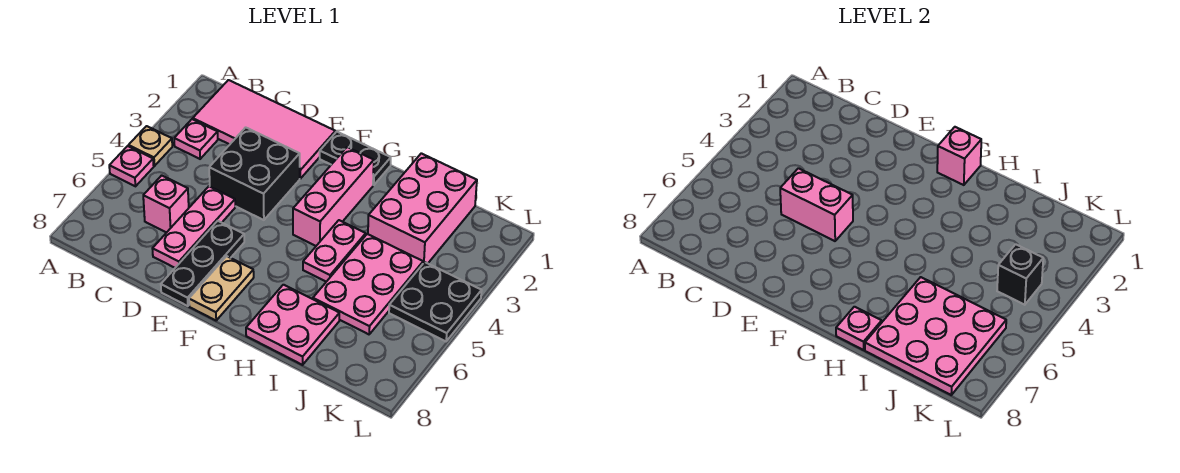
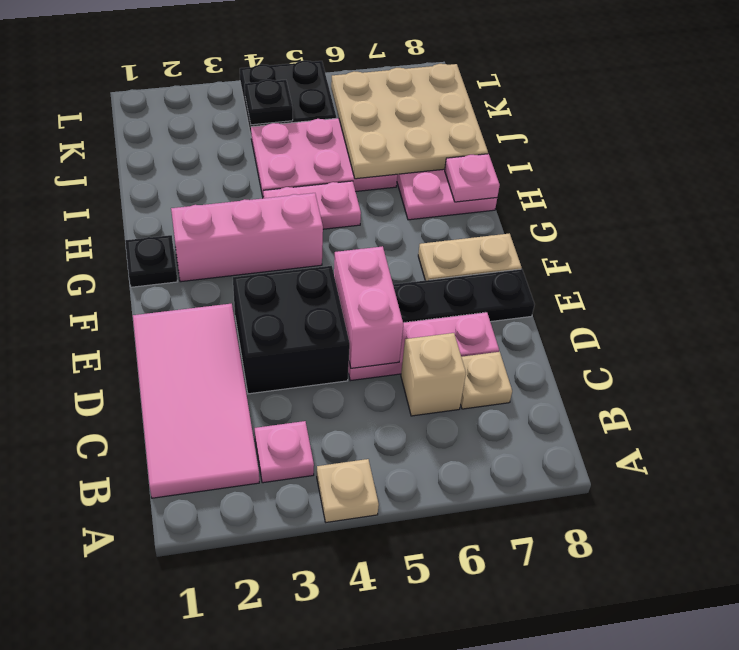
pink plate A5 level 1 -> none
pink brick C6 level 1 -> tan brick C6 level 1
none -> tan plate C7 level 1
black plate F1:G1 level 1 -> black plate G1 level 1
pink brick G1 level 2 -> none
pink brick I1:J3 level 1 -> none
pink plate I6:K8 level 2 -> tan plate I6:K8 level 2
black brick K4 level 2 -> black plate K4 level 2

